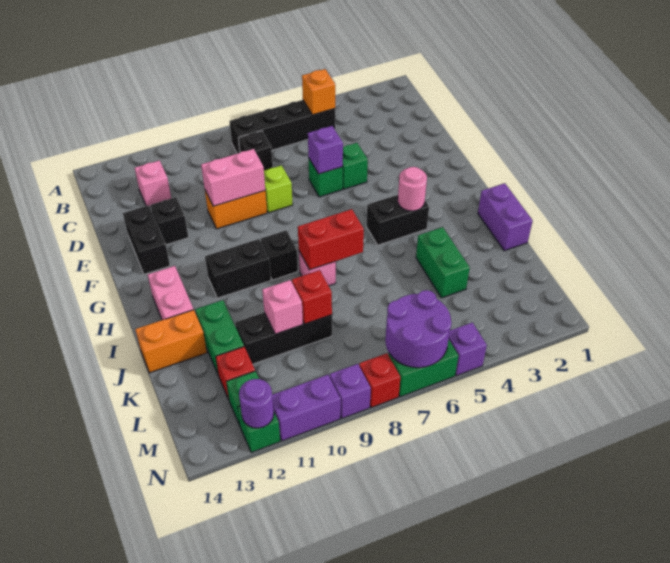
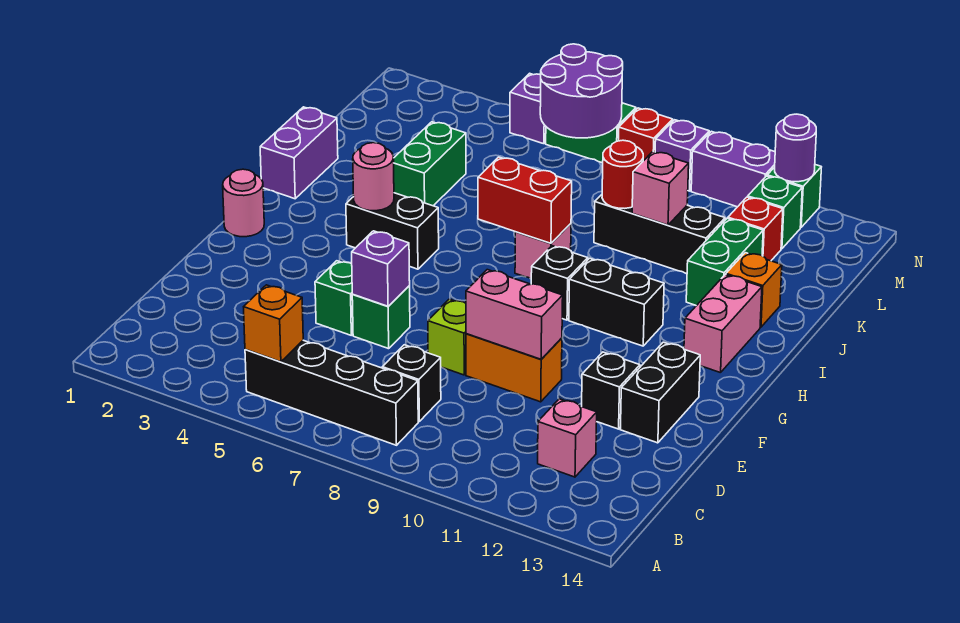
none -> pink round brick G1 level 1
orange brick J13:J14 level 1 -> orange brick J13 level 1
red brick K9 level 2 -> red round brick K9 level 2

